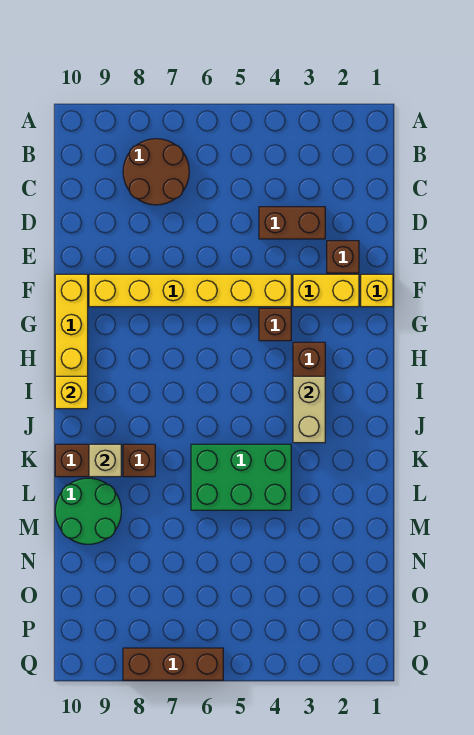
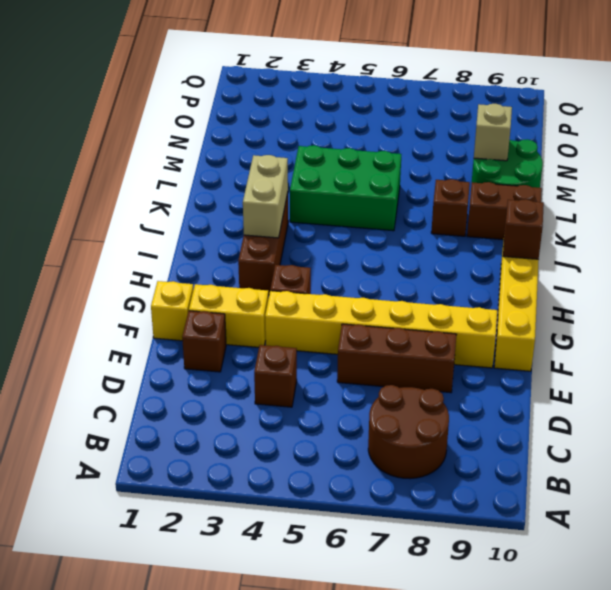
brown brick D3:D4 level 1 -> brown brick D4 level 1
yellow brick I10 level 2 -> brown brick I10 level 2
tan brick K9 level 2 -> tan brick M9 level 2
brown brick Q6:Q8 level 1 -> brown brick E6:E8 level 1

